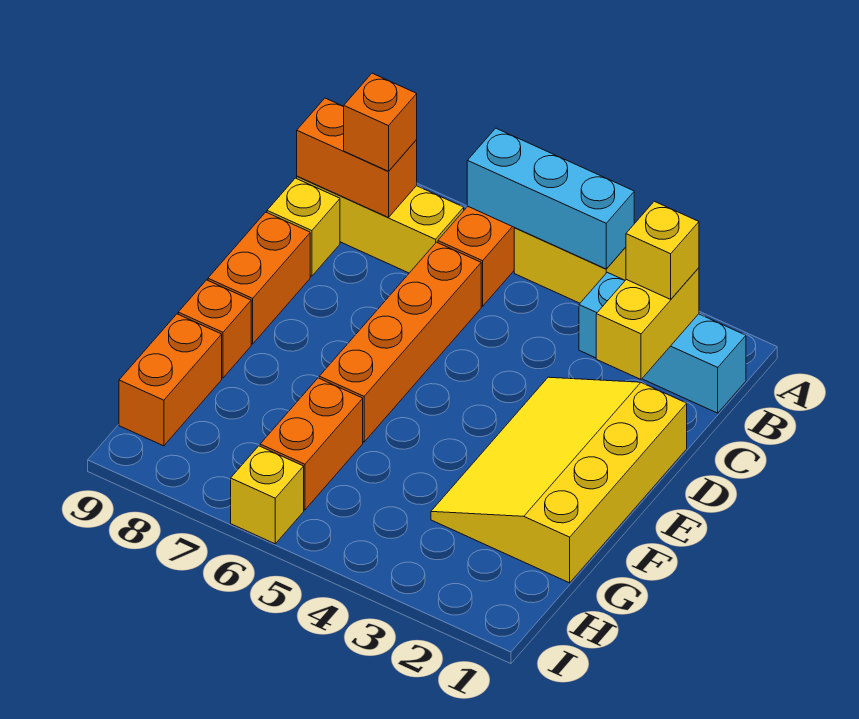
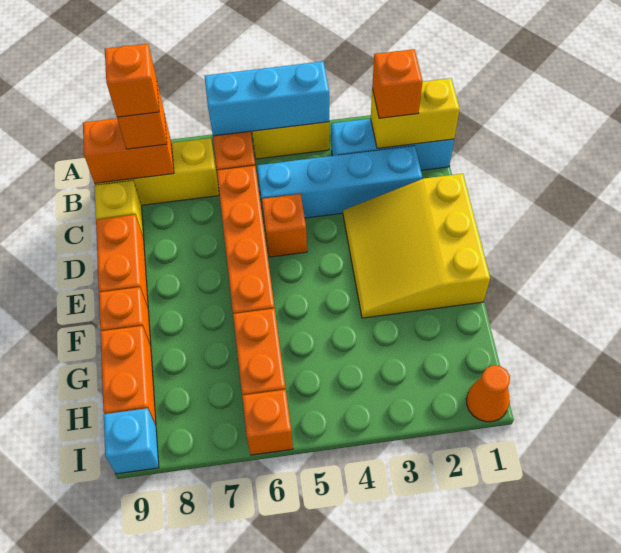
yellow brick B2:C2 level 2 -> yellow brick B1:B2 level 2
yellow brick B2 level 3 -> orange brick B2 level 3
none -> orange brick B8 level 4
none -> cyan brick C2:C5 level 1
yellow slope D1:G3 level 1 top 1 -> yellow slope D1:F3 level 1 top 1
none -> orange brick D5 level 1
none -> orange cone I1 level 1
yellow brick I6 level 1 -> orange brick I6 level 1
none -> cyan brick I9 level 1

